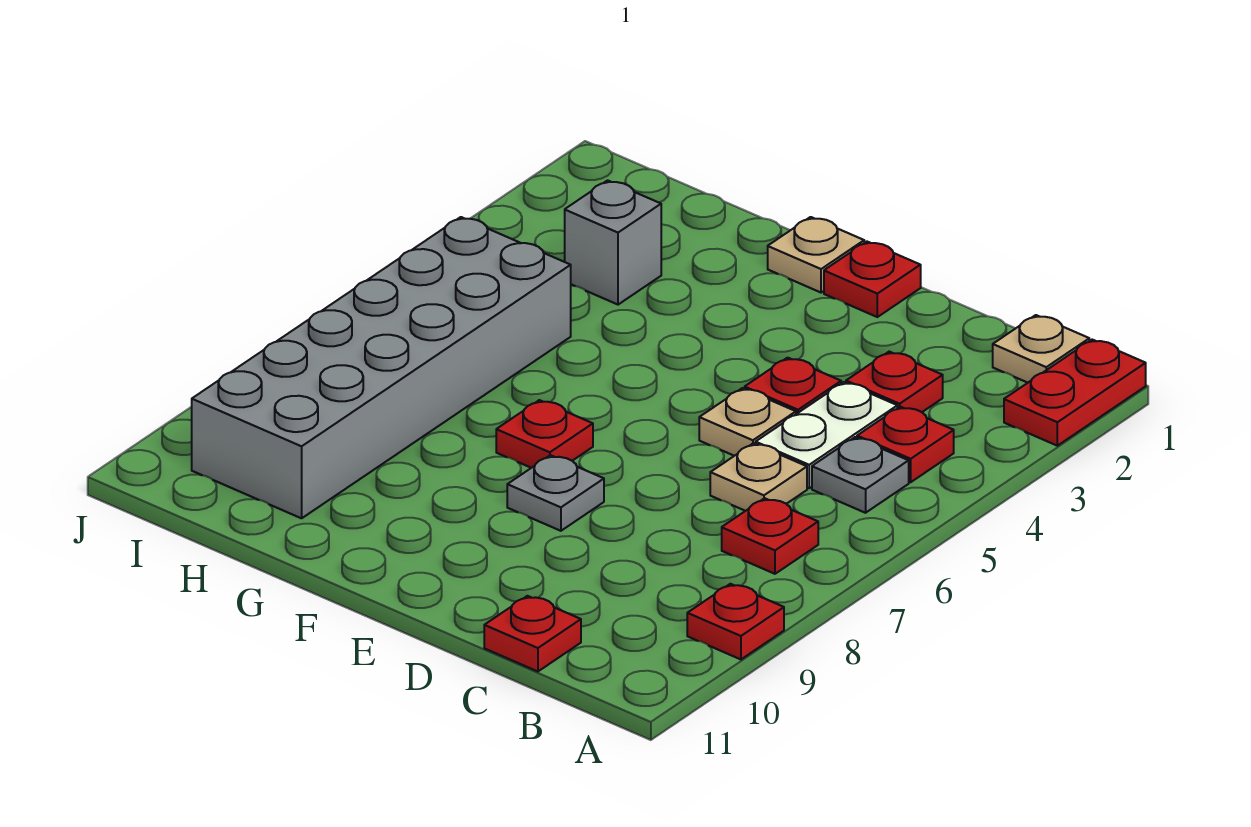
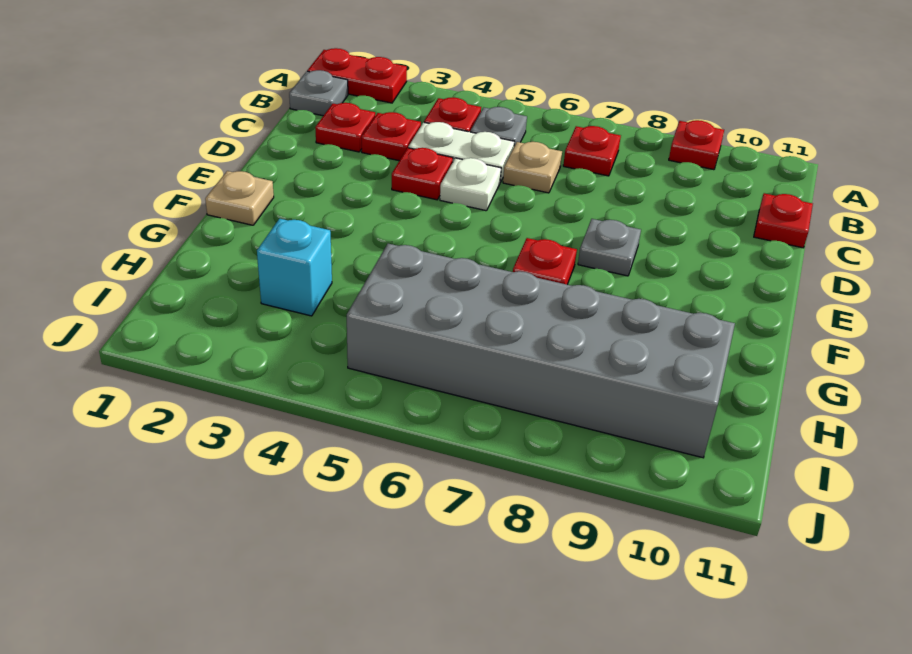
tan plate B1 level 1 -> grey plate B1 level 1
tan plate D5 level 1 -> white plate D5 level 1
red plate E1 level 1 -> red plate C2 level 1
grey brick H3 level 1 -> cyan brick H3 level 1

